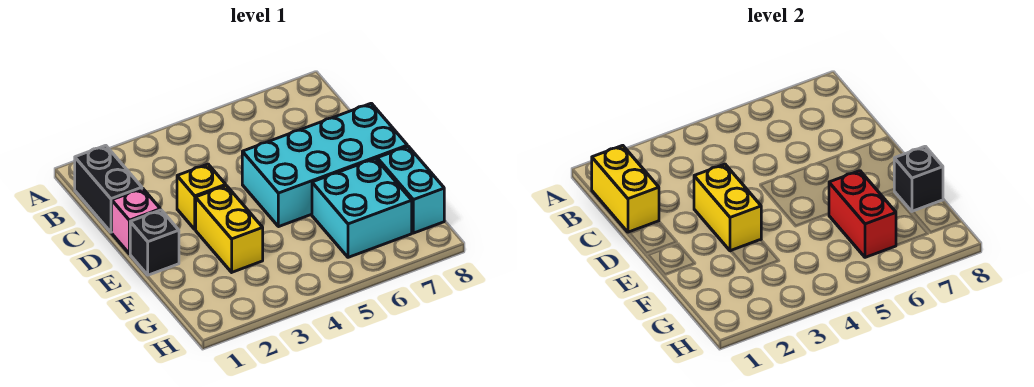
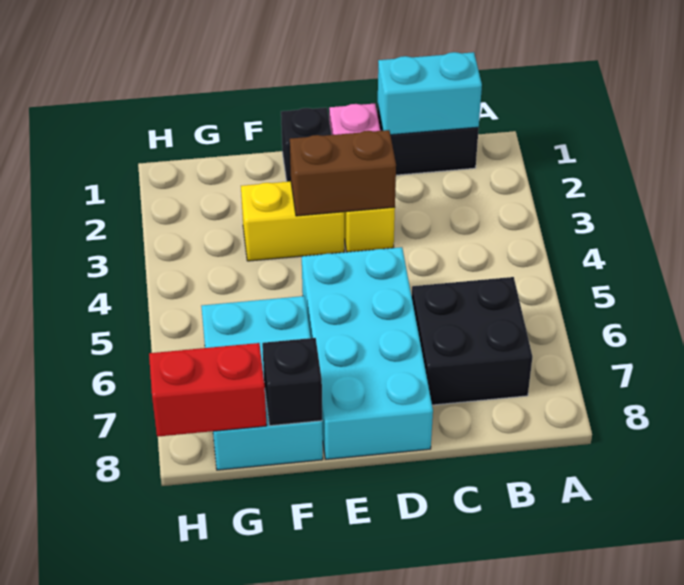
yellow brick B1:C1 level 2 -> cyan brick B1:C1 level 2
none -> black brick B6:C7 level 1
yellow brick D3:E3 level 2 -> brown brick D3:E3 level 2
red brick F6:G6 level 2 -> red brick G8:H8 level 2

